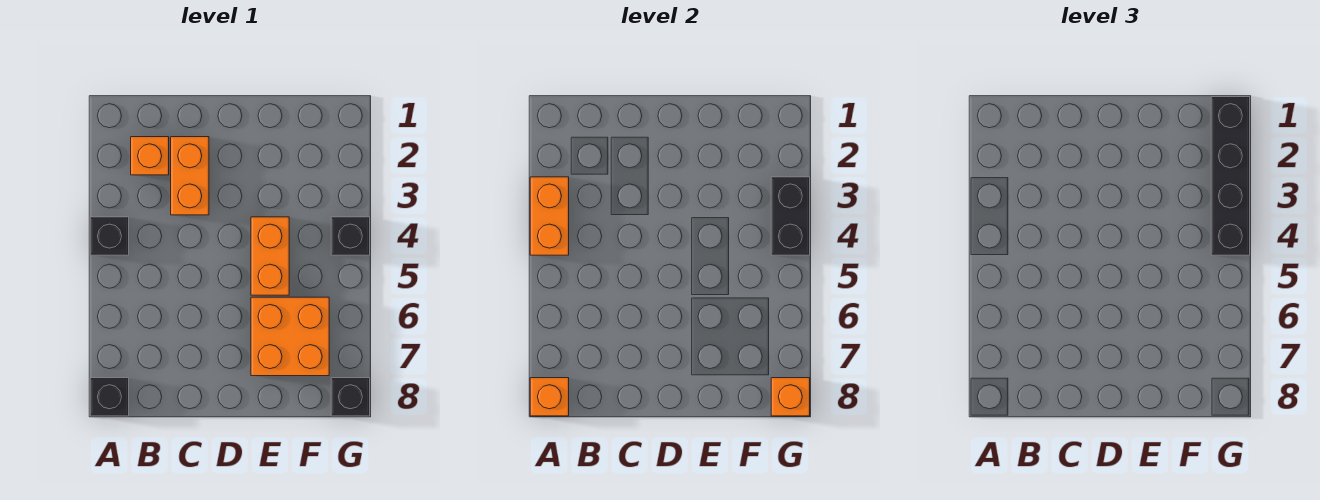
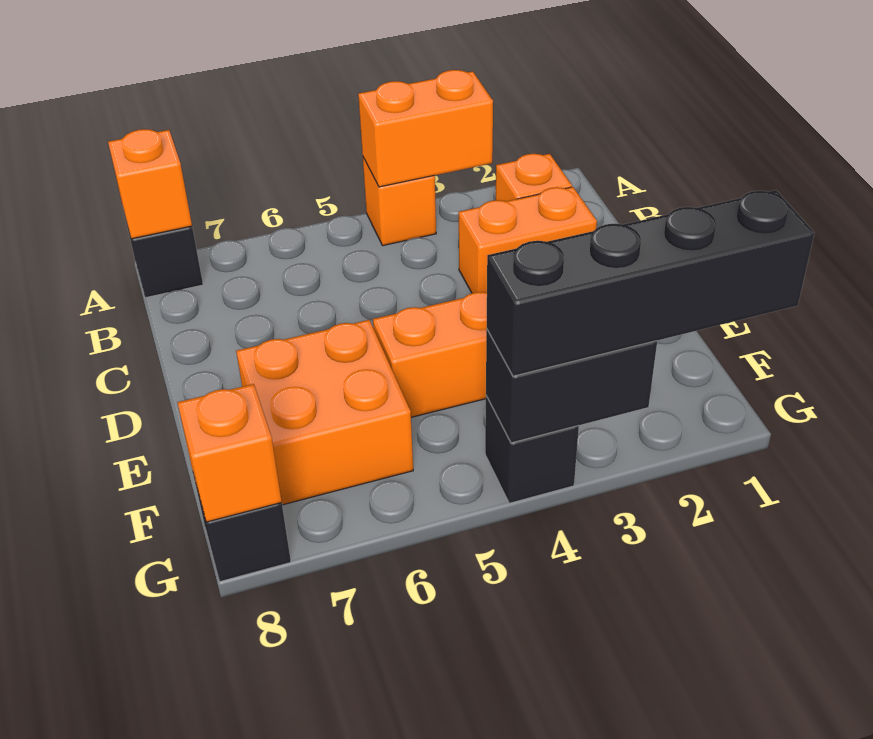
black brick A4 level 1 -> orange brick A4 level 1

